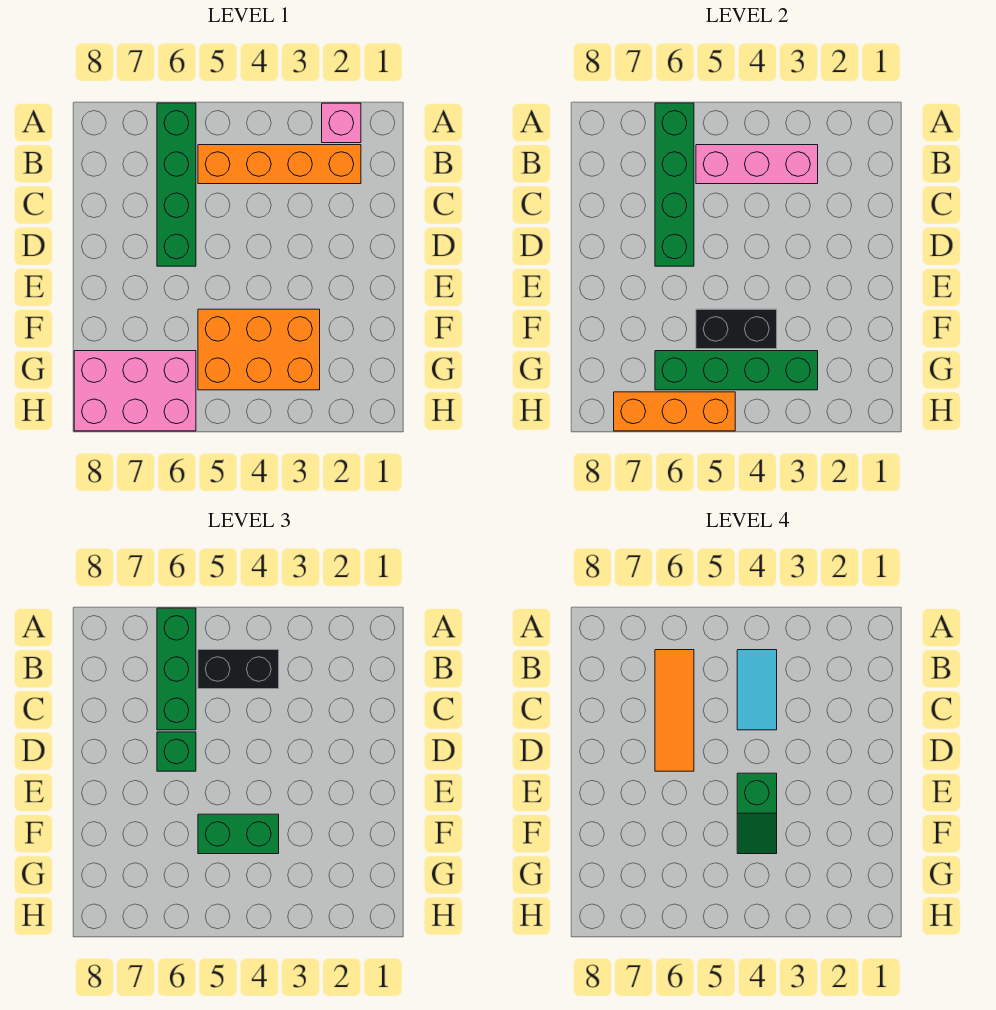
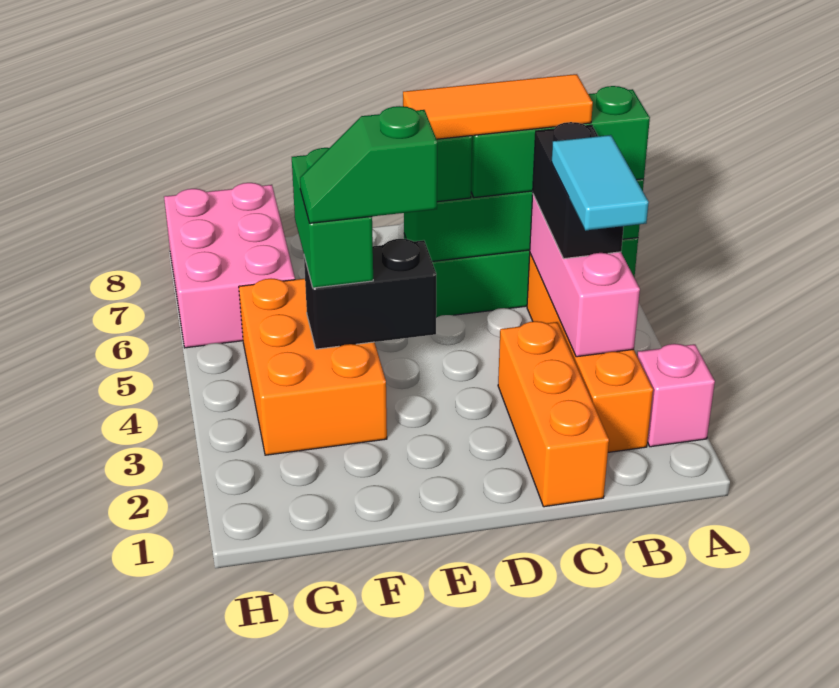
cyan tile B4:C4 level 4 -> cyan tile B3:B4 level 4
black brick F4:F5 level 2 -> black brick E4:F4 level 2
green brick G3:G6 level 2 -> none
orange brick H5:H7 level 2 -> orange brick C1:C3 level 1

